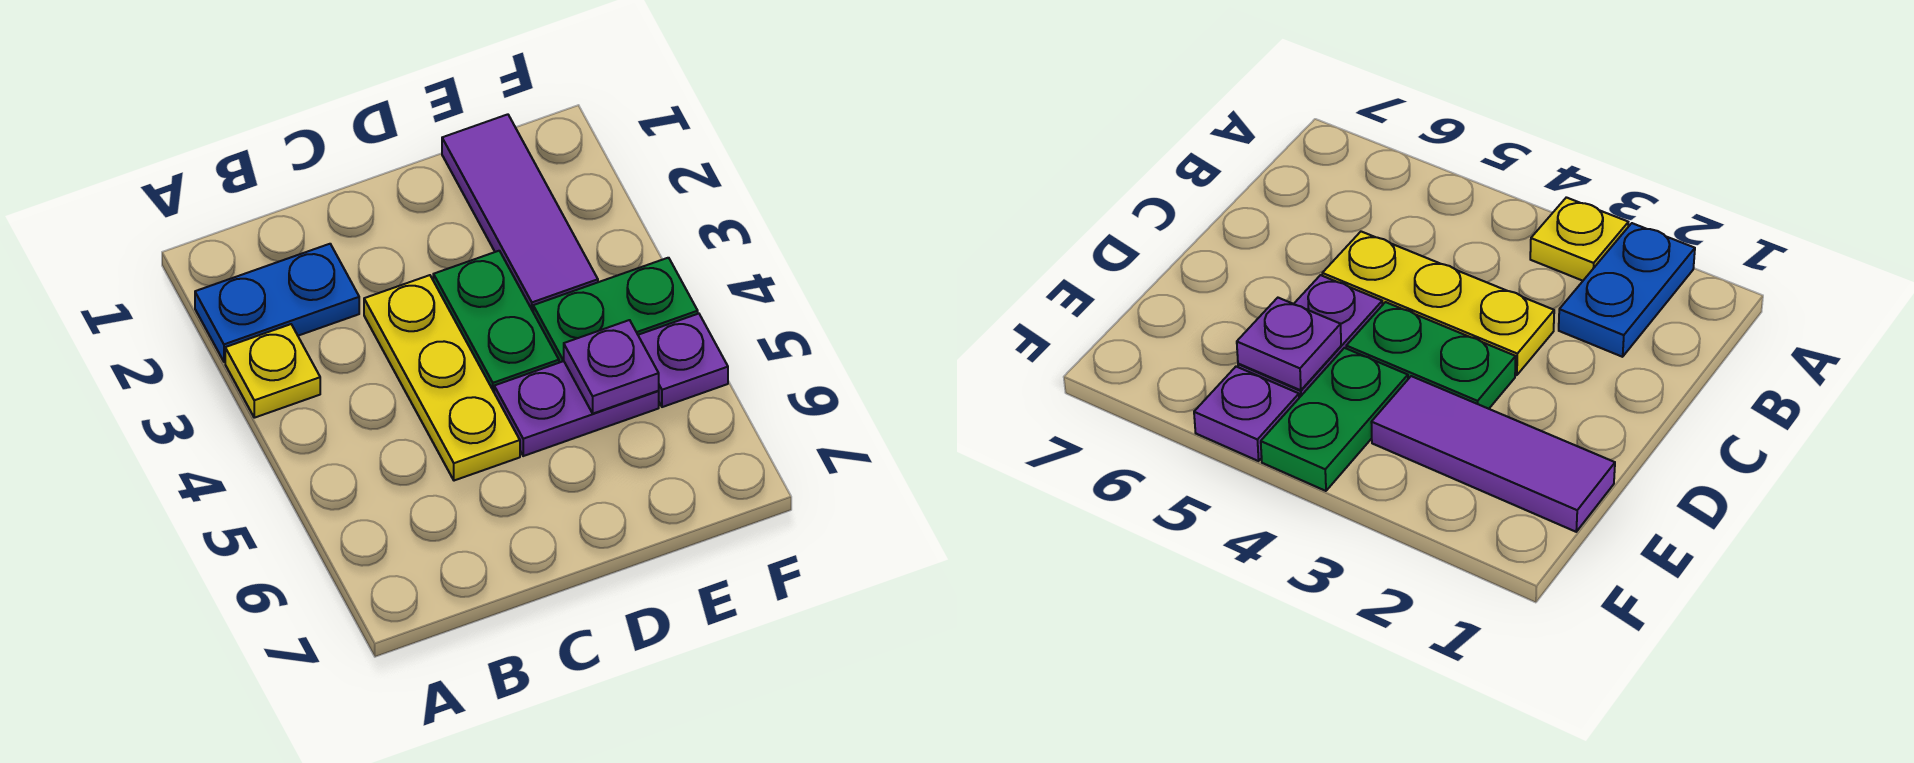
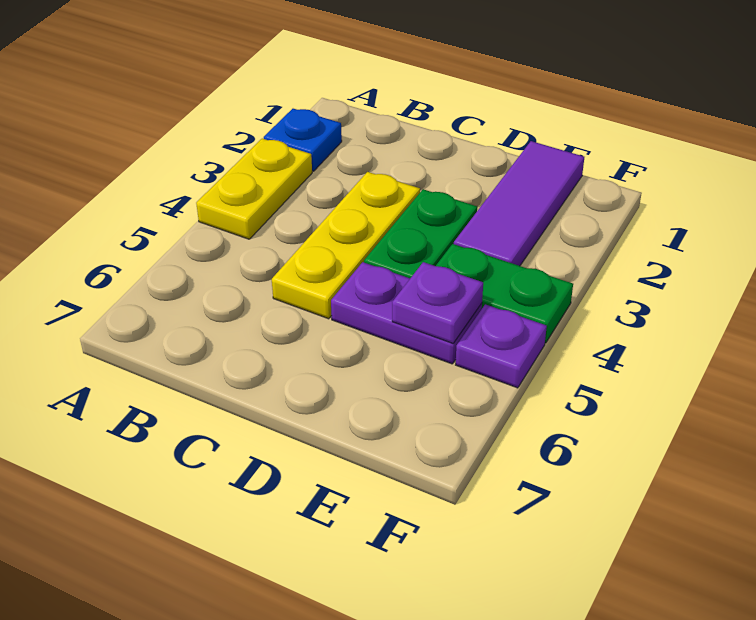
blue plate A2:B2 level 1 -> blue plate A2 level 1
yellow plate A3 level 1 -> yellow plate A3:A4 level 1

